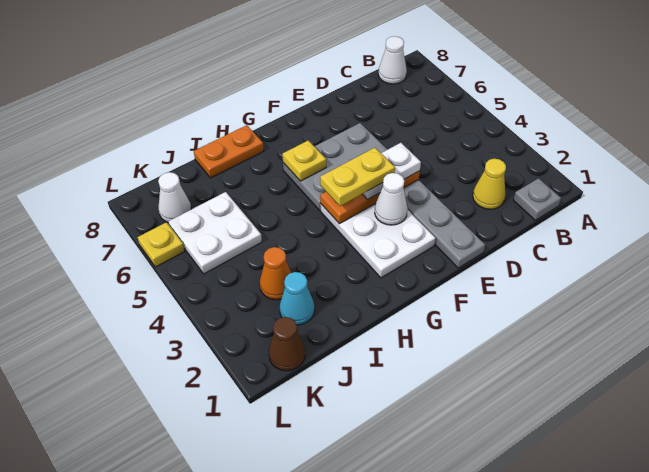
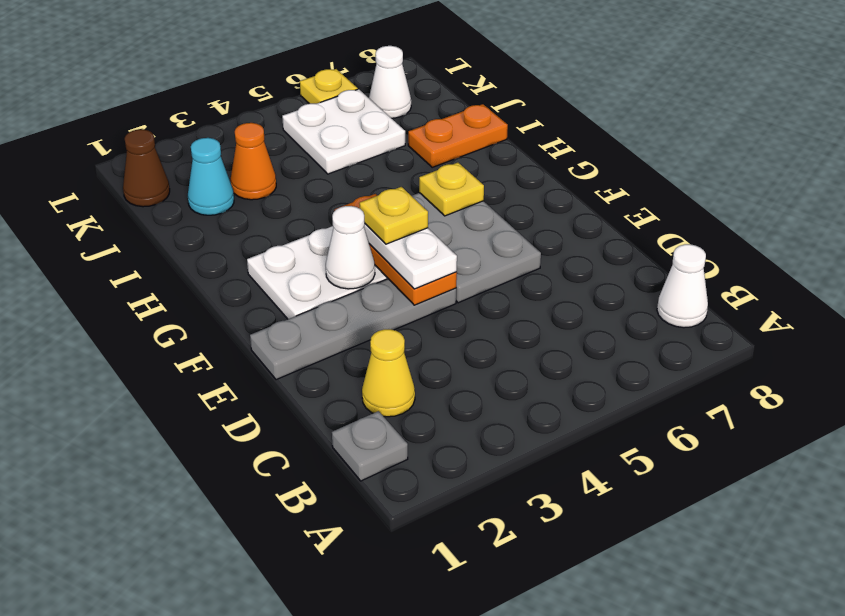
yellow plate F4:G4 level 4 -> yellow plate F4 level 4
orange plate H8:I8 level 1 -> orange plate I7:I8 level 1

